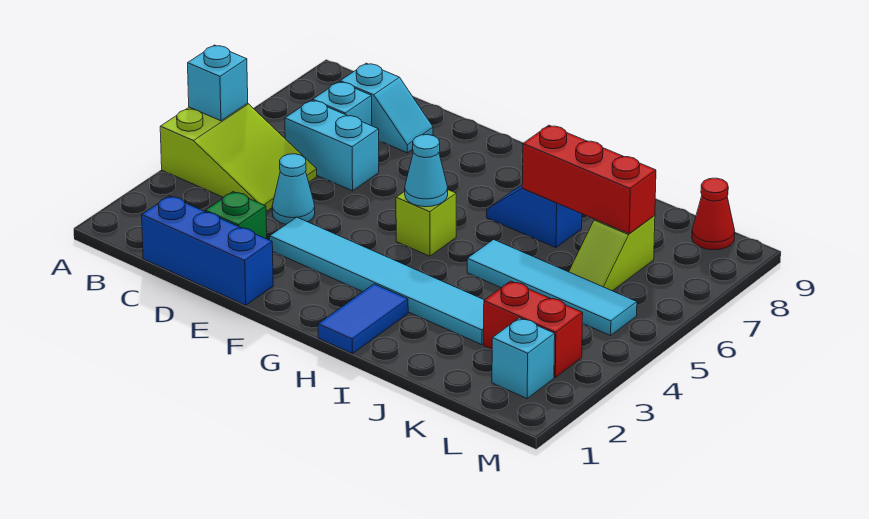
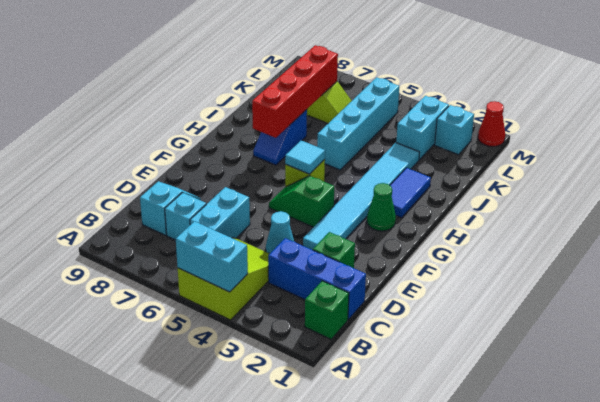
cyan brick A5 level 2 -> cyan brick A4:A5 level 2
none -> green brick B1 level 1
blue brick C1:E1 level 1 -> blue brick C1:C3 level 1
none -> green slope F4:F5 level 1 top 4
none -> green cone G2 level 1
cyan cone G5 level 2 -> cyan tile G5 level 2
blue tile H1:H2 level 1 -> blue tile H2:I2 level 1
cyan tile I5:L5 level 1 -> cyan brick I5:L5 level 1
red brick I7:K7 level 2 -> red brick H7:K7 level 2
red brick K3:L3 level 1 -> cyan brick K3:L3 level 1
red cone L9 level 1 -> red cone M1 level 1

